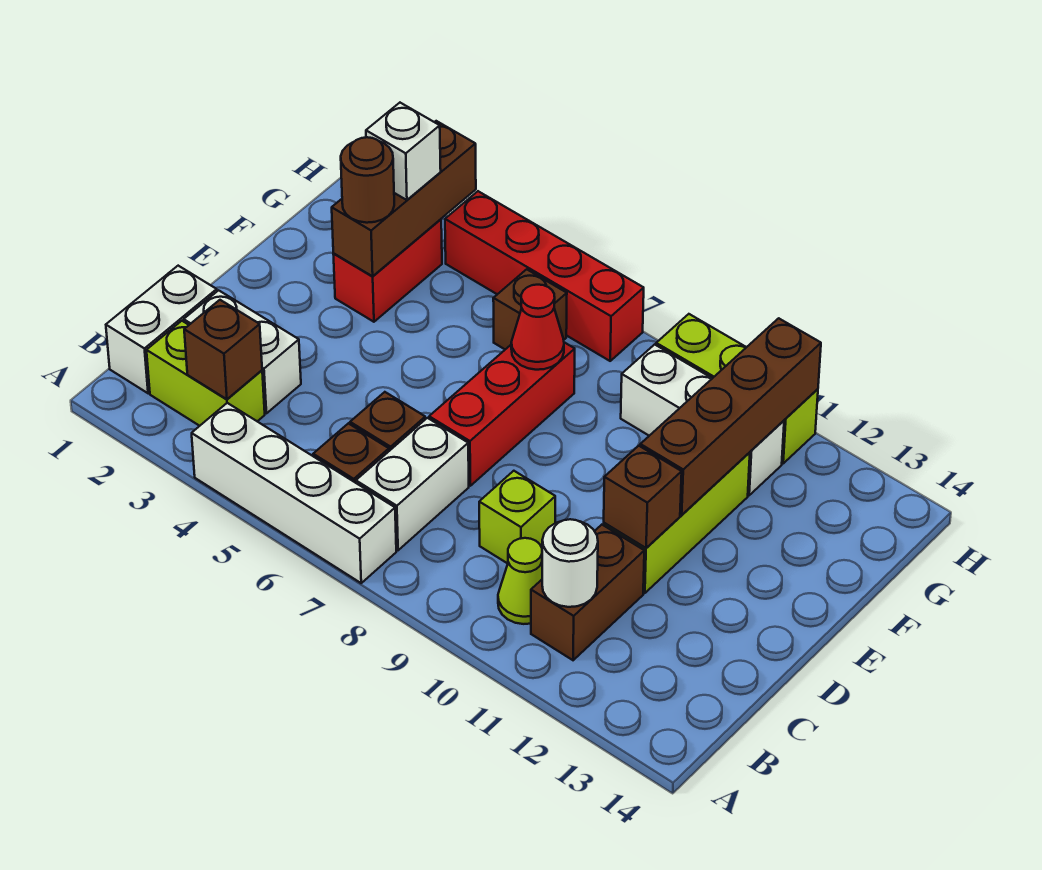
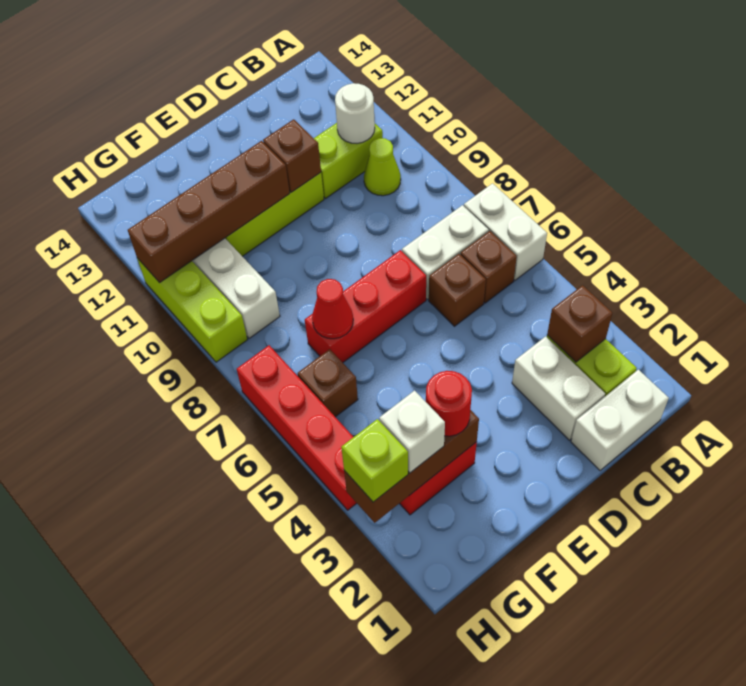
white brick A4:A7 level 1 -> white brick A6:A7 level 1
brown brick B11:C11 level 1 -> lime brick B11:C11 level 1
lime brick C9 level 1 -> lime brick H3 level 3
brown round brick F3 level 3 -> red round brick F3 level 3

